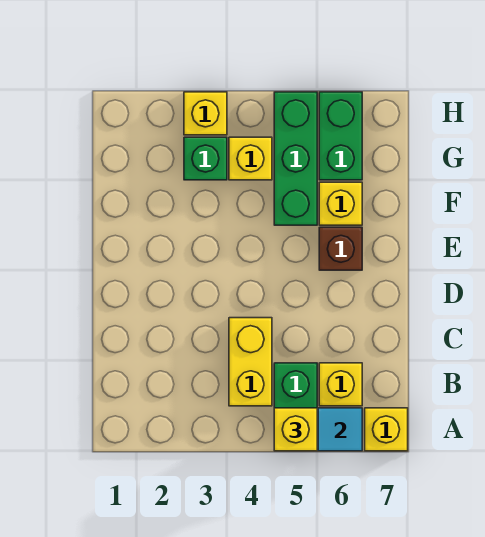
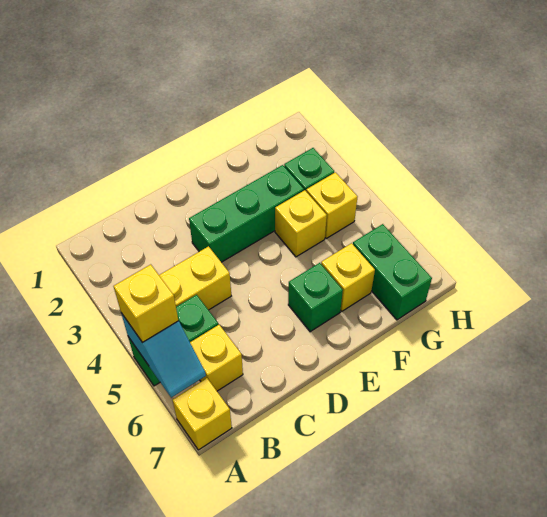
brown brick E6 level 1 -> green brick E6 level 1
green brick F5:H5 level 1 -> green brick D3:F3 level 1
green brick G6:H6 level 1 -> green brick G6:G7 level 1
yellow brick H3 level 1 -> yellow brick F4 level 1

